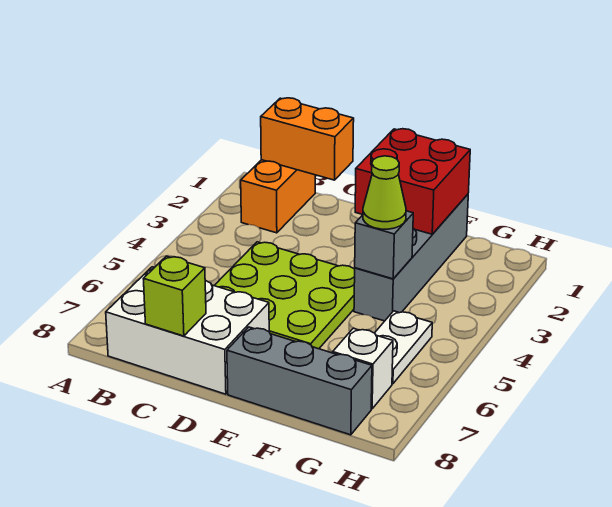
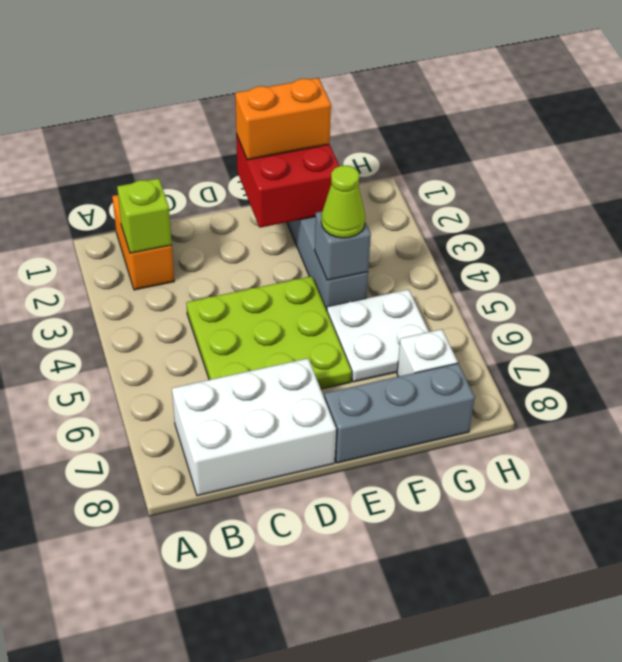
orange brick B1:C1 level 2 -> orange brick E1:F1 level 3
lime brick C8 level 2 -> lime brick B2 level 2
white plate G5:G6 level 1 -> white plate F5:G6 level 1

